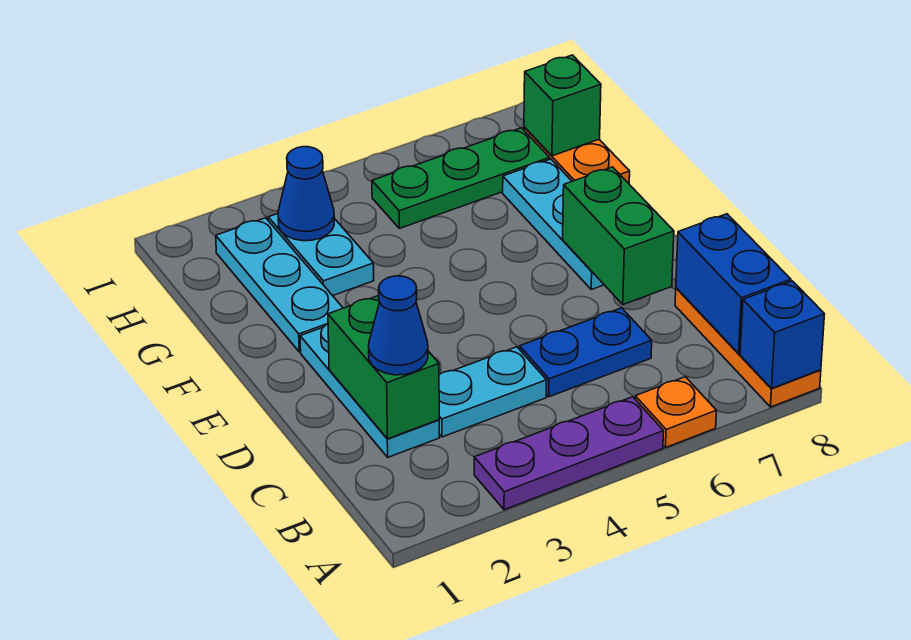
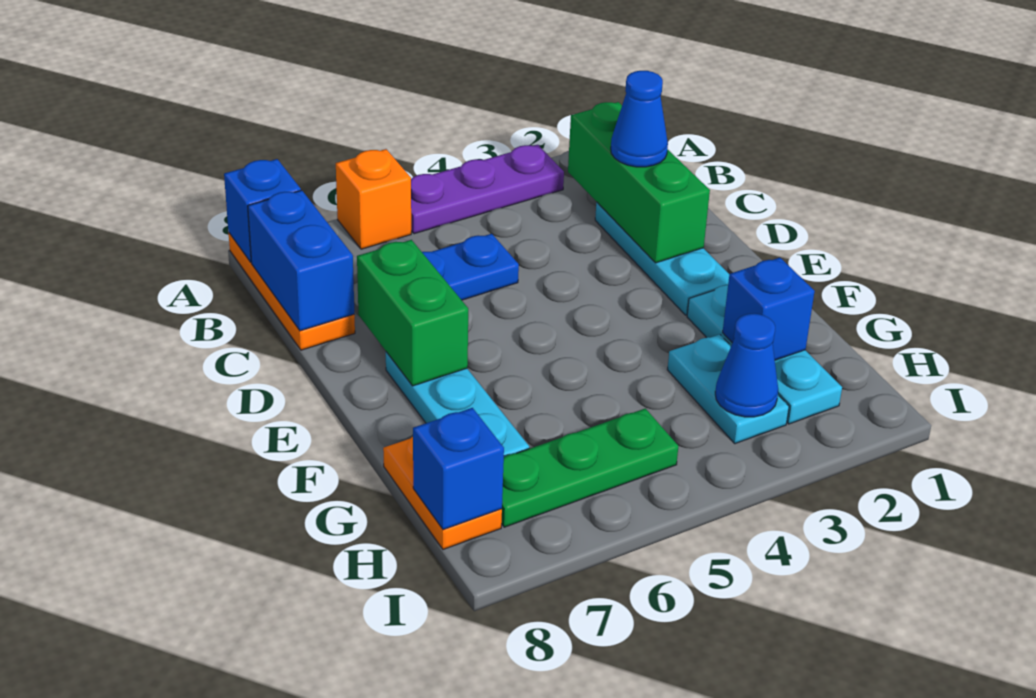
orange plate A6 level 1 -> orange brick A6 level 1
green brick C2:D2 level 2 -> green brick B2:D2 level 2
cyan plate C3:C4 level 1 -> none
none -> blue brick G2 level 2
green brick H8 level 2 -> blue brick H8 level 2

